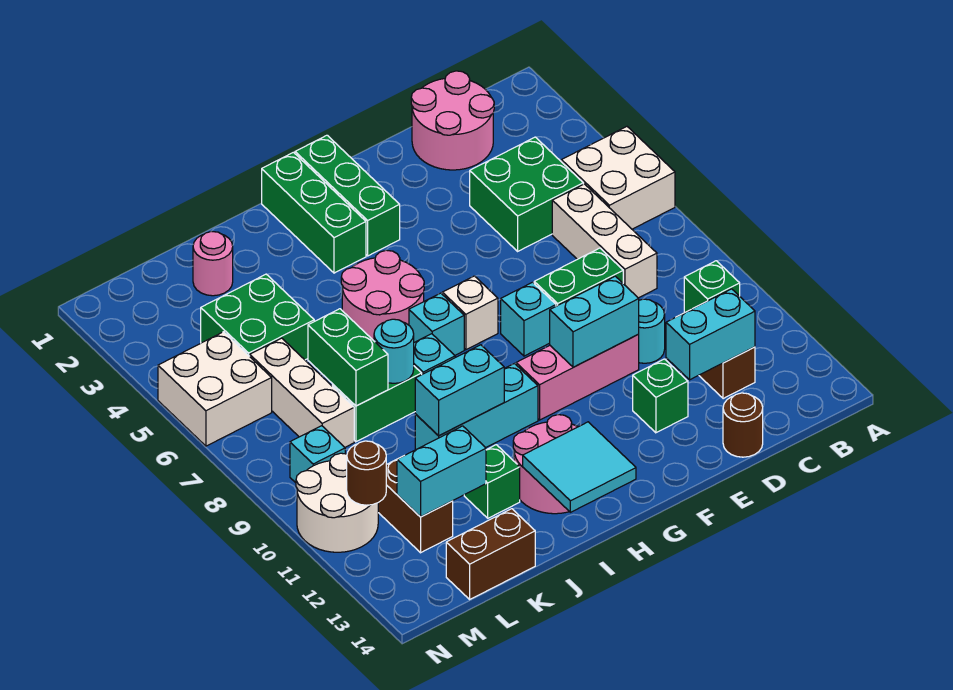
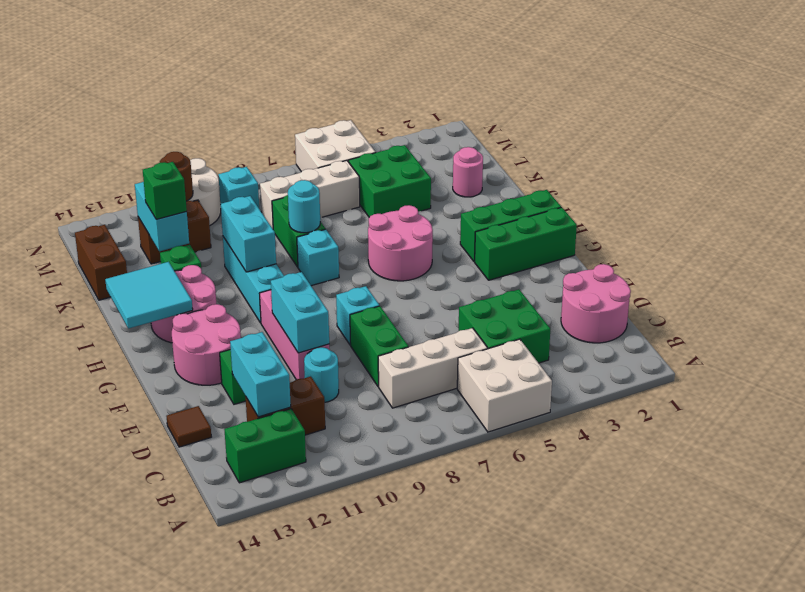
green brick B10 level 1 -> green brick K12 level 3
brown round brick D14 level 1 -> brown tile D14 level 1
none -> pink round brick F12:G13 level 1
white brick G7 level 1 -> none
cyan brick H7 level 1 -> none
green brick K7:K8 level 2 -> green brick B12:B13 level 1

